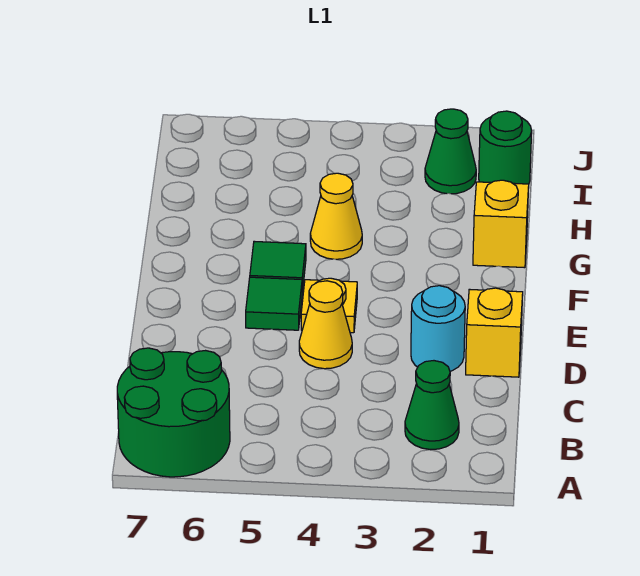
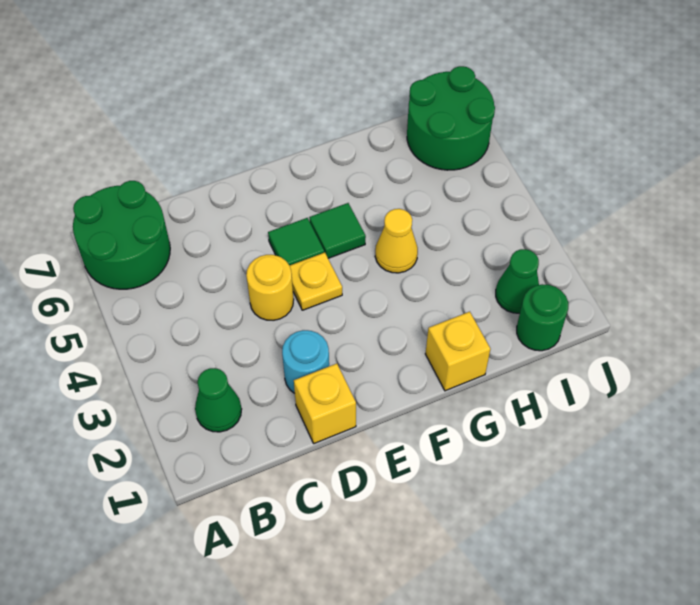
yellow cone D4 level 1 -> yellow round brick D4 level 1
none -> green round brick I6:J7 level 1

